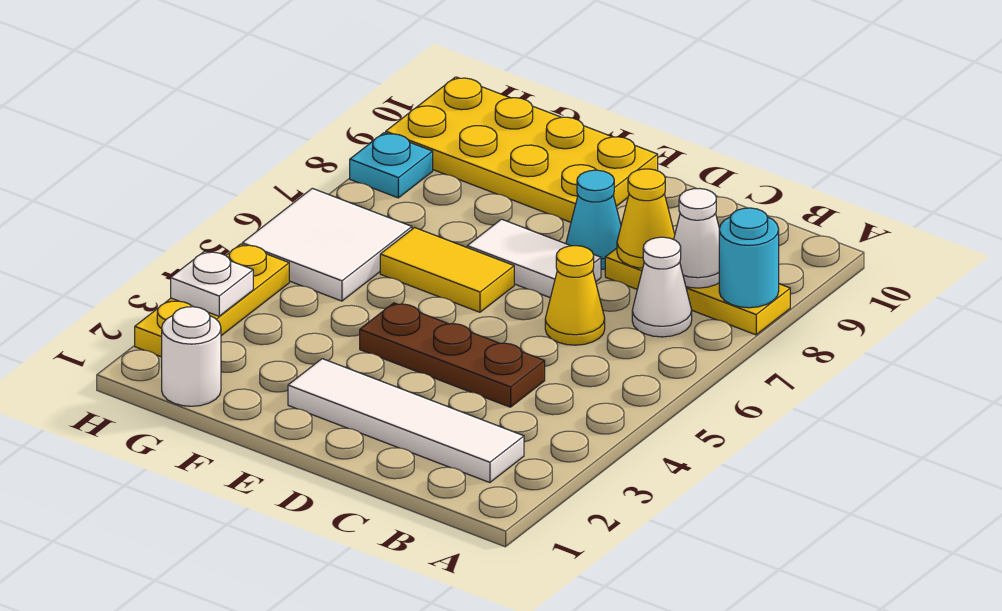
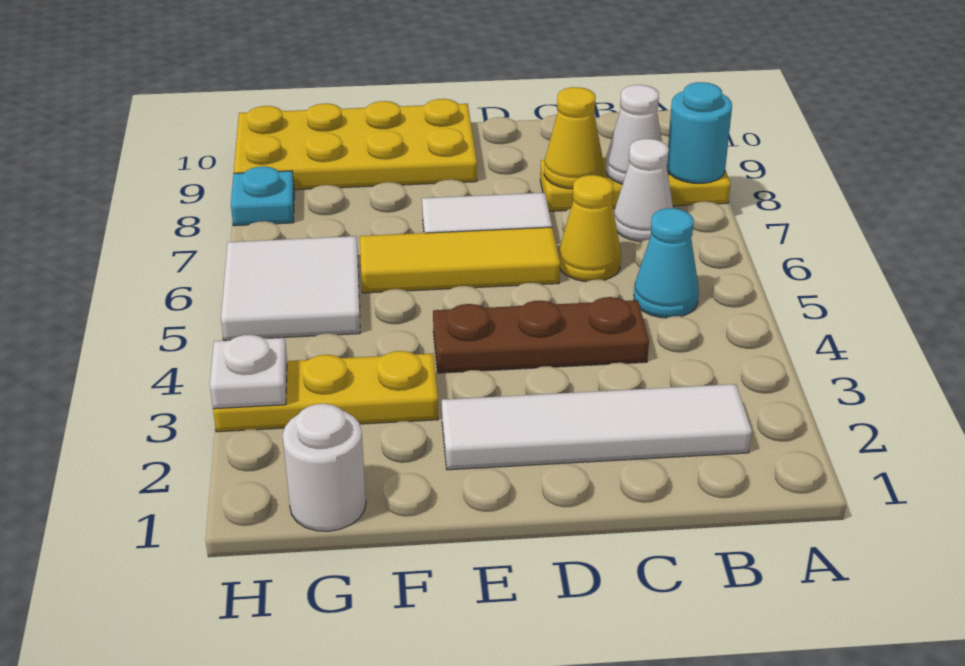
cyan cone D8 level 1 -> cyan cone B5 level 1
yellow tile E6:F6 level 1 -> yellow tile D6:F6 level 1
yellow plate H2:H4 level 1 -> yellow plate F3:H3 level 1

